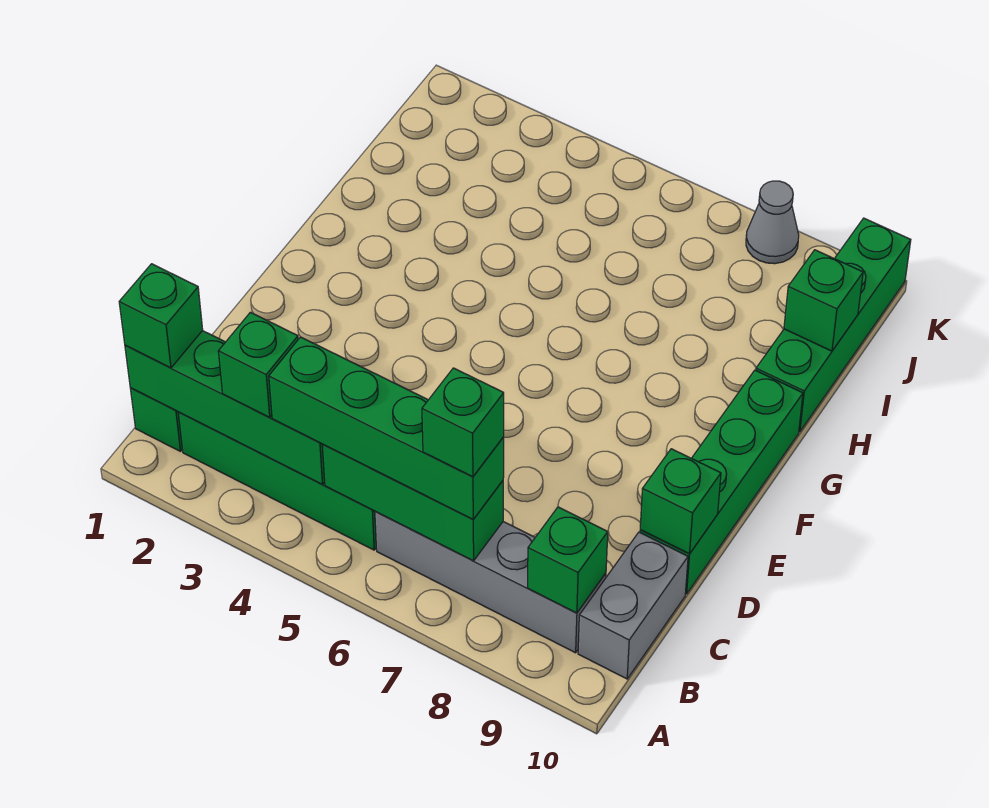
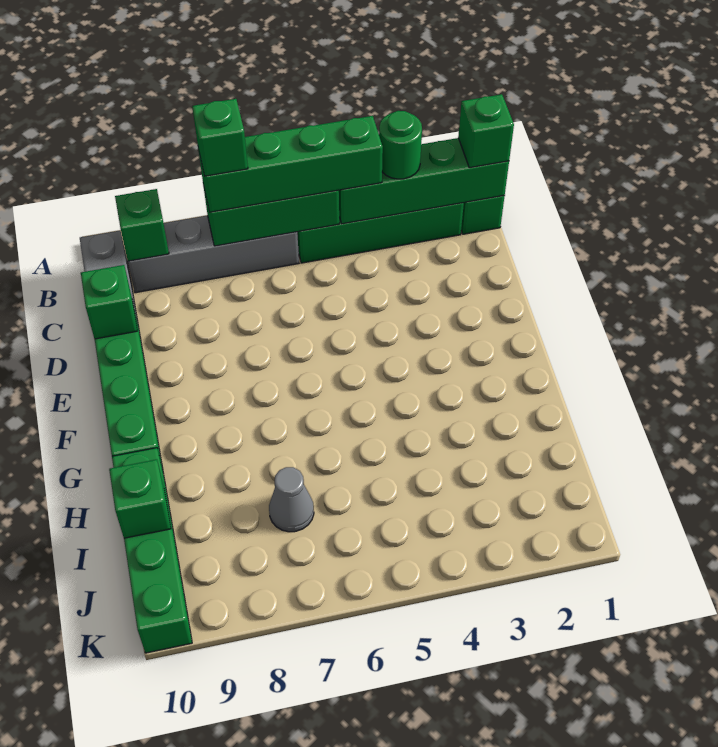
green brick B3 level 3 -> green round brick B3 level 3
grey cone K8 level 1 -> grey cone I7 level 1

